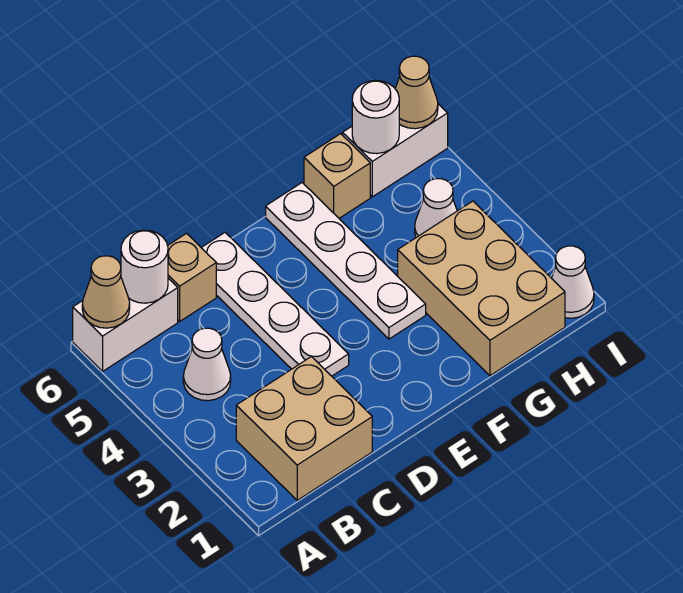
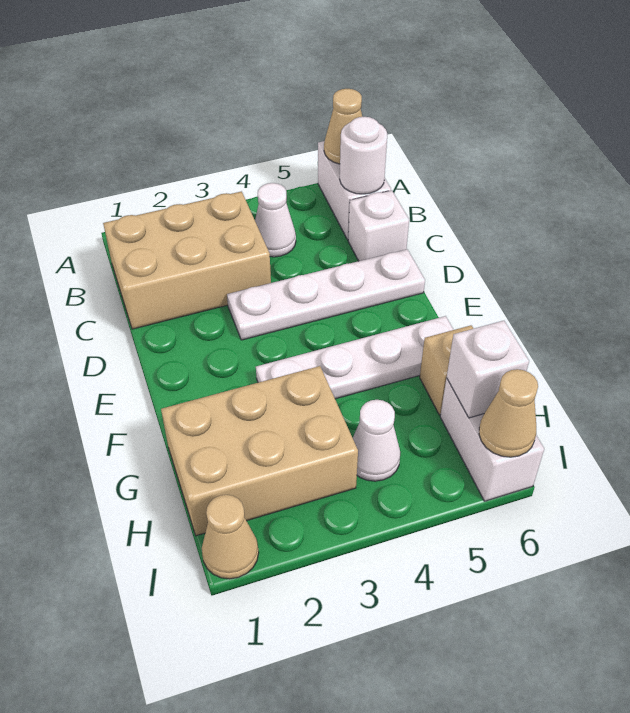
tan brick B1:C2 level 1 -> tan brick B1:C3 level 1
tan brick C6 level 1 -> white brick C6 level 1
white round brick H6 level 2 -> white brick H6 level 2
white cone I1 level 1 -> tan cone I1 level 1

